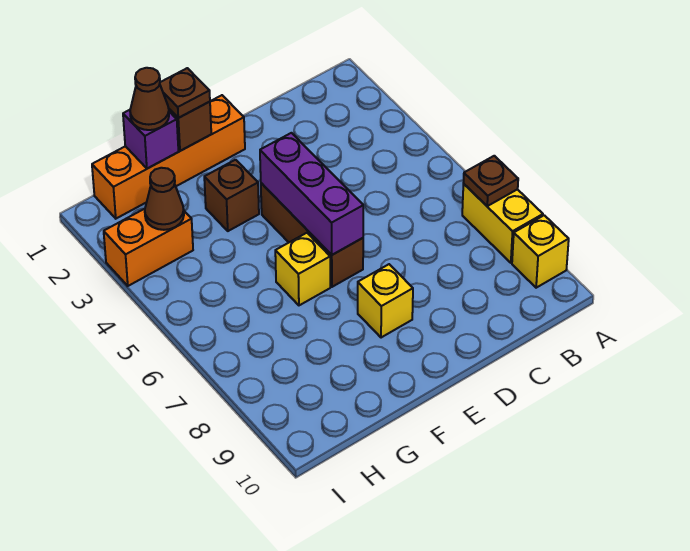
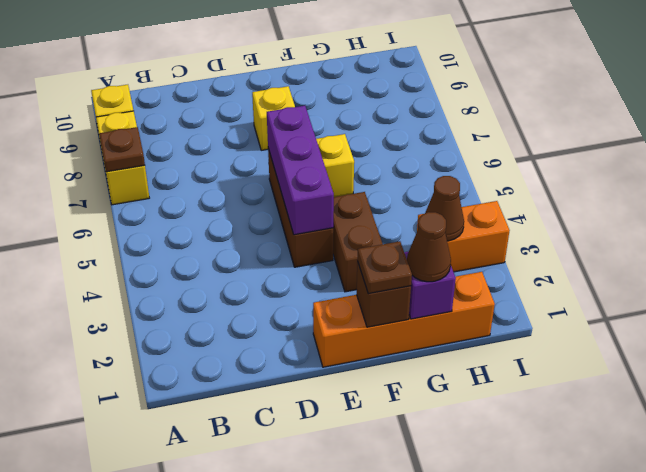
brown brick F3 level 1 -> brown brick F3:F4 level 1

